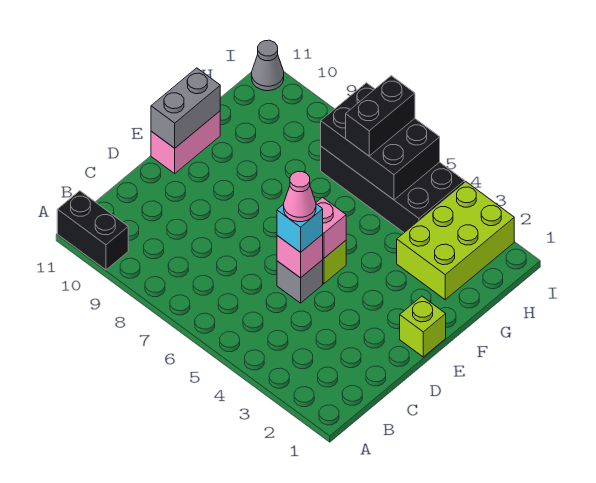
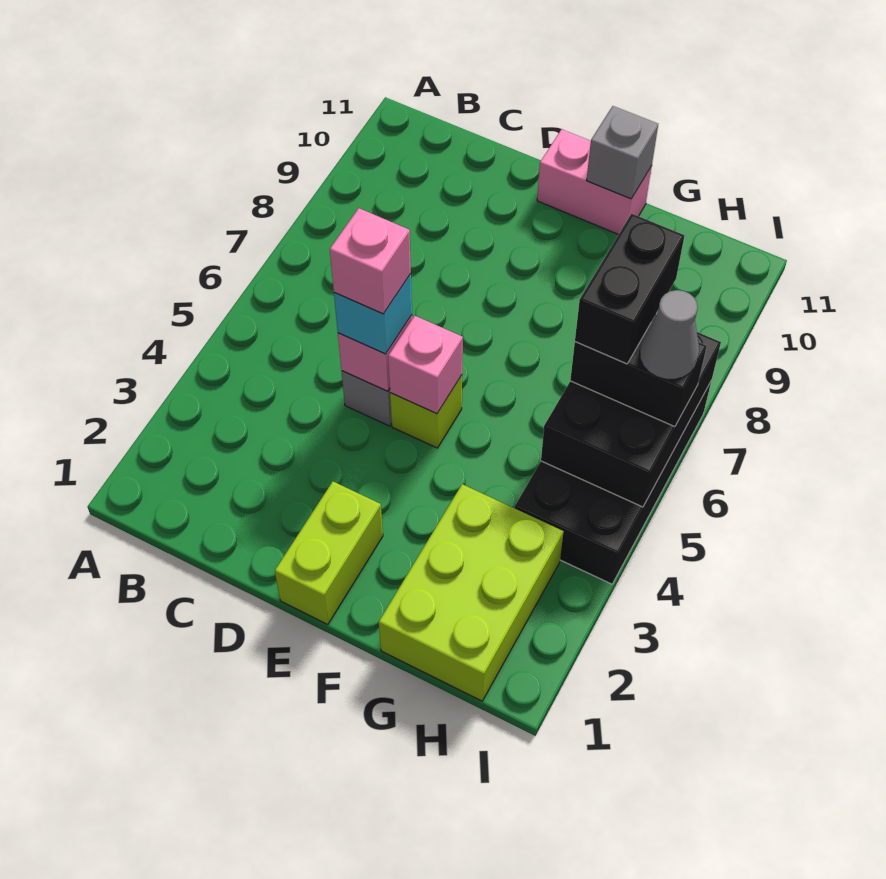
black brick A10:A11 level 1 -> black brick H6:H7 level 4
pink cone D5 level 4 -> pink brick D5 level 4
lime brick E1 level 1 -> lime brick E1:E2 level 1
grey brick E11:F11 level 2 -> grey brick F11 level 2
lime brick G2:I3 level 1 -> lime brick G1:H3 level 1
grey cone I11 level 1 -> grey cone I6 level 4

